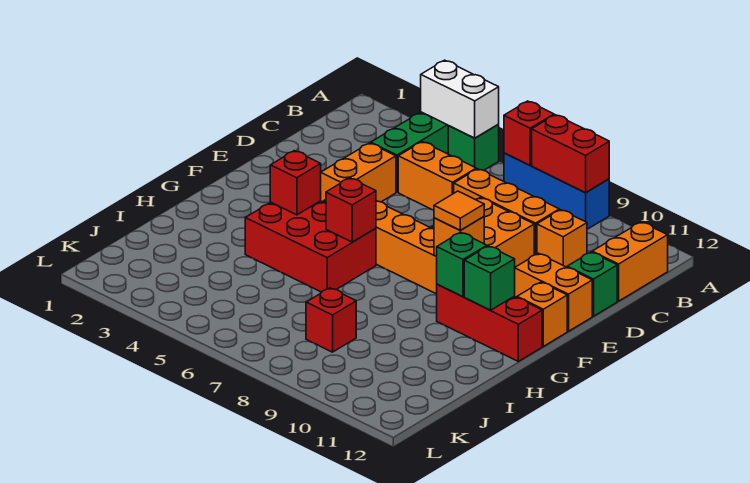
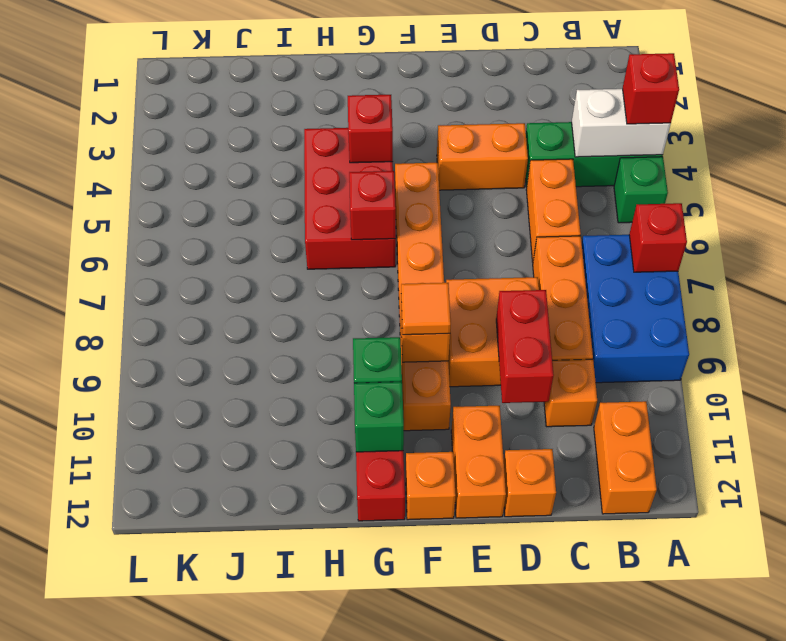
white brick A4:A5 level 2 -> white brick A4:B4 level 2
blue brick A7:A9 level 1 -> blue brick A7:B9 level 1
red brick A8:A9 level 2 -> red brick D9:D10 level 2
orange brick B12:C12 level 1 -> orange brick B11:B12 level 1
green brick D12 level 1 -> orange brick D12 level 1
red brick J8 level 1 -> red brick A4 level 3

